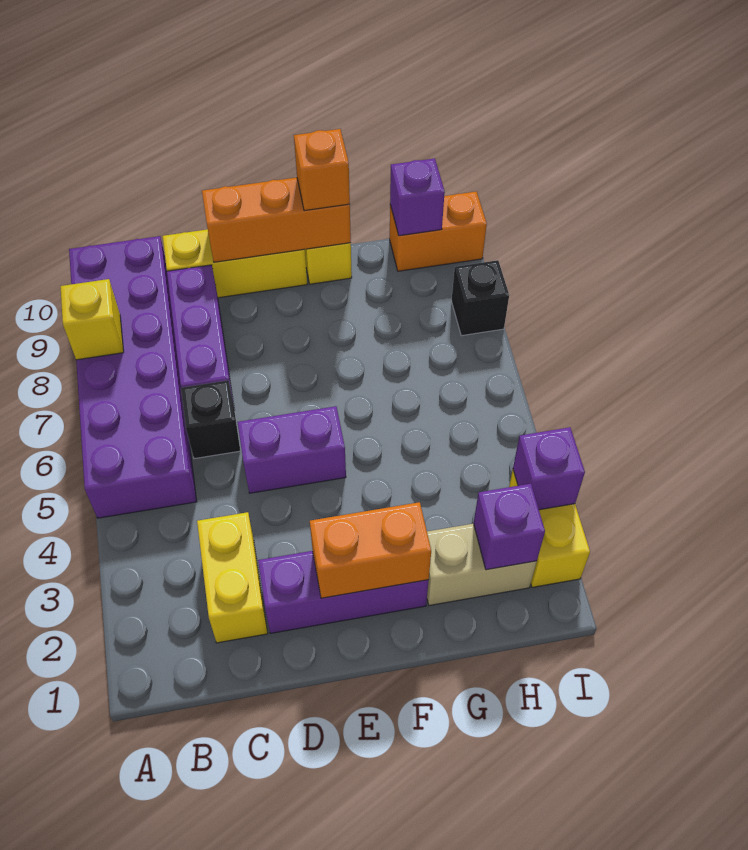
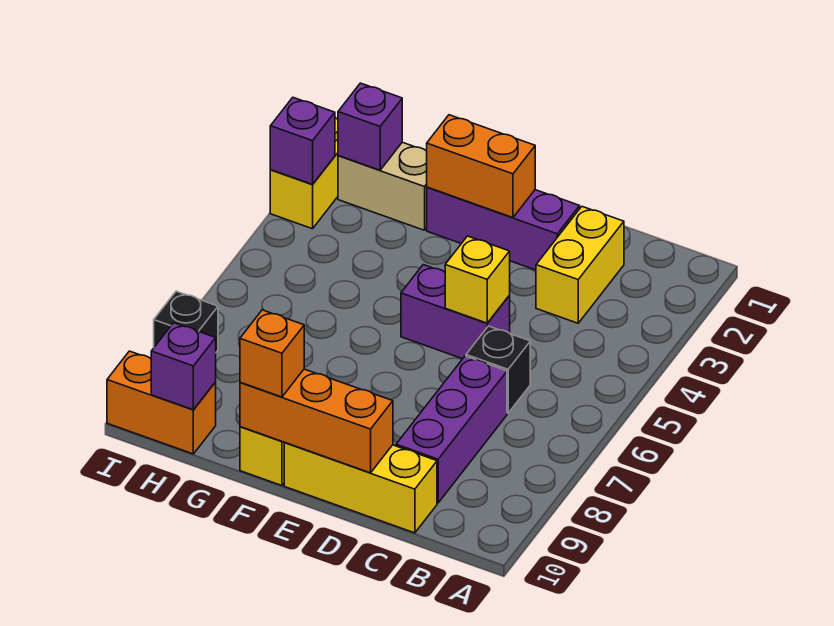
purple brick A5:B10 level 1 -> none
yellow brick A8 level 2 -> yellow brick D5 level 2

